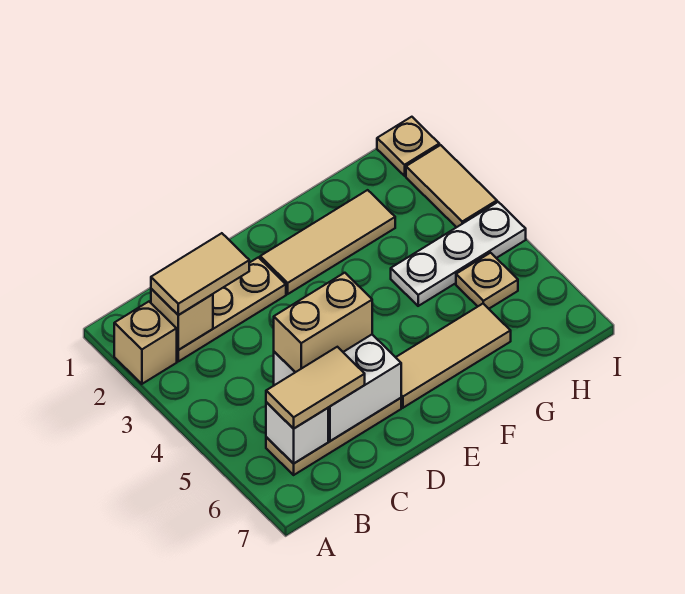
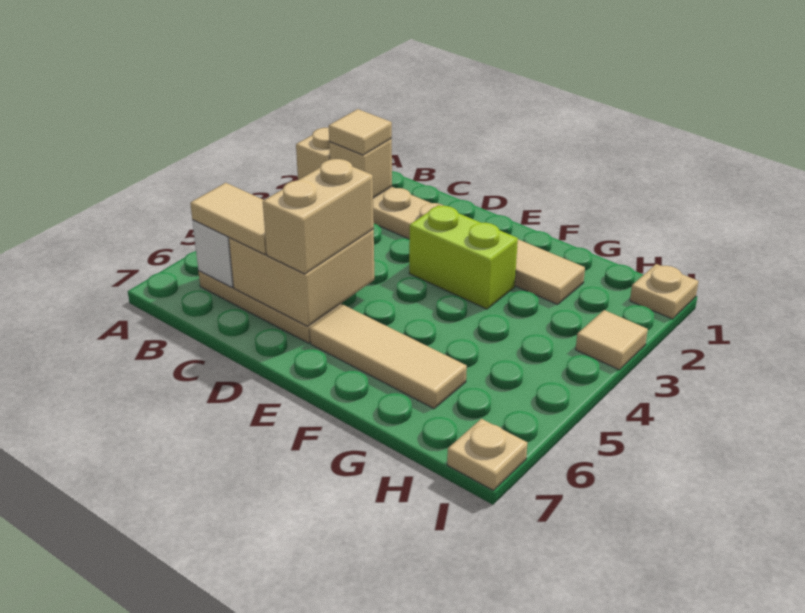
tan tile B2:C2 level 3 -> tan tile B2 level 3
white brick C5:D6 level 2 -> tan brick C5:D6 level 2
tan brick C5:D5 level 3 -> tan brick D5:D6 level 3
none -> lime brick E3:F3 level 1
white plate G4:I4 level 1 -> none
tan plate H5 level 1 -> tan plate I7 level 1
tan tile I2:I3 level 1 -> tan tile I3 level 1

